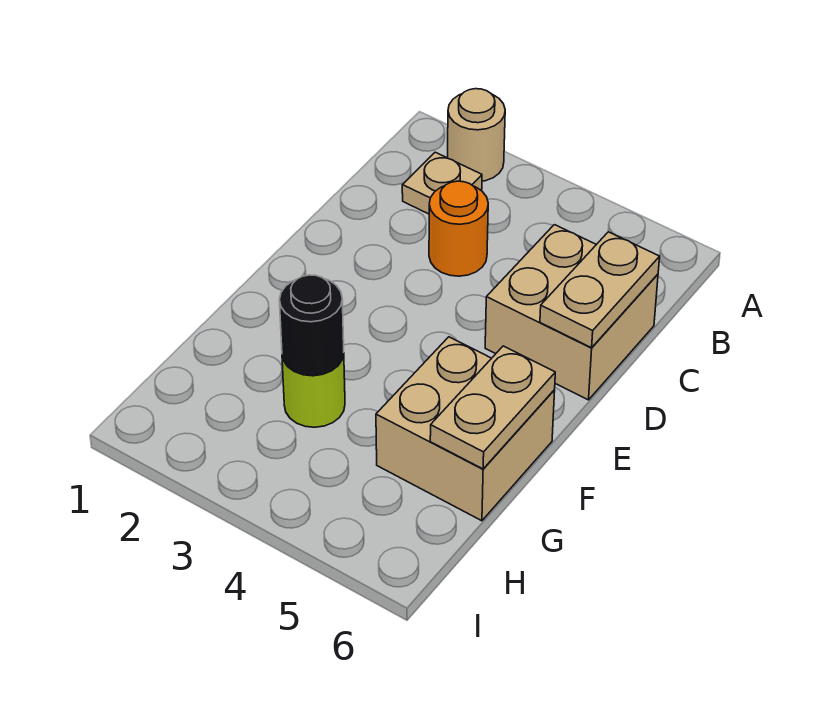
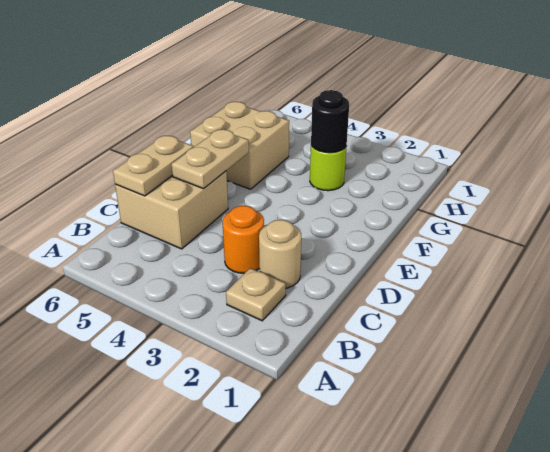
tan round brick A2 level 1 -> tan round brick C2 level 1
tan plate F6:G6 level 2 -> tan plate D5:E5 level 2

